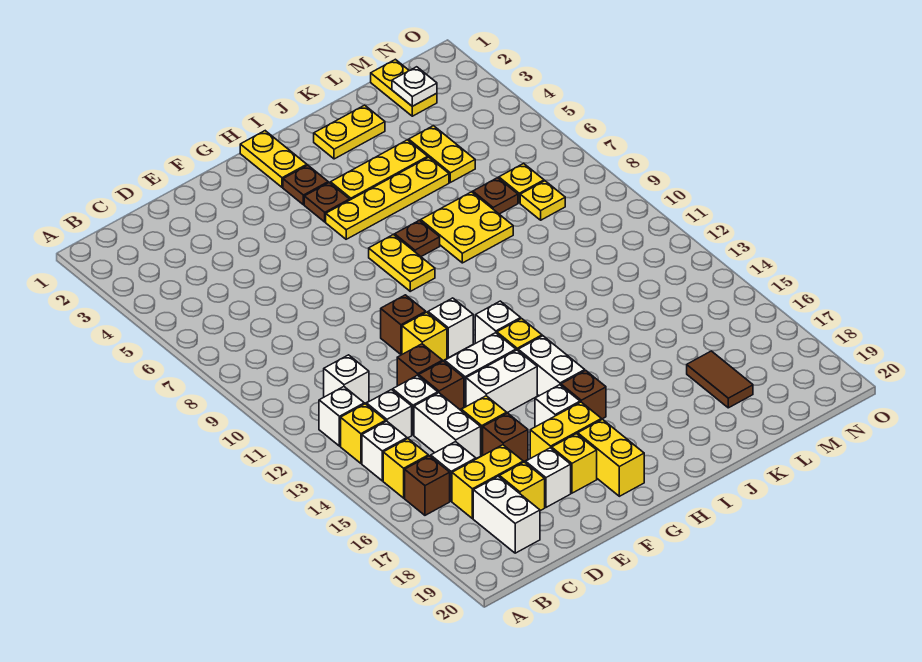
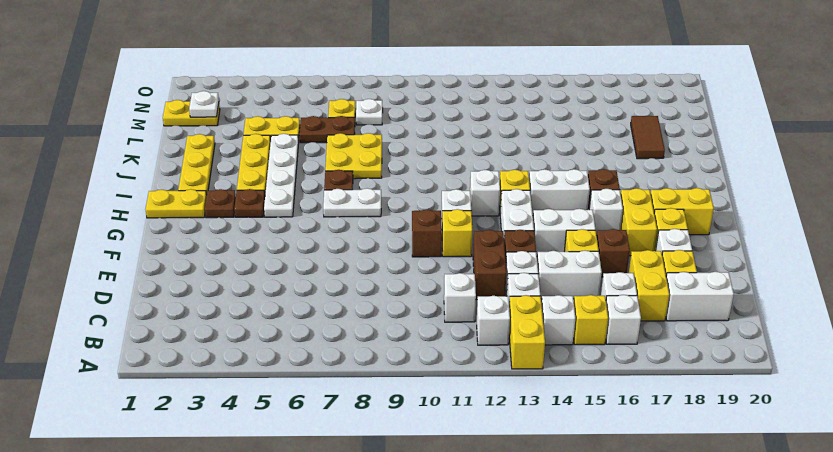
yellow brick B13 level 1 -> yellow brick A13:B13 level 1
brown brick B16 level 1 -> white brick B16 level 1
brown brick E12 level 1 -> brown brick D12:E12 level 1
white brick F14:G14 level 1 -> white brick F14:F15 level 1
yellow plate H5:K5 level 1 -> white plate H5:K5 level 1
yellow plate H7:H8 level 1 -> white plate H7:H8 level 1
yellow plate J2:K2 level 1 -> yellow plate I2:K2 level 1
brown plate L7 level 1 -> brown plate L6:L7 level 1
brown tile L17:L18 level 1 -> brown tile K18:L18 level 1
yellow plate M8 level 1 -> white plate M8 level 1

